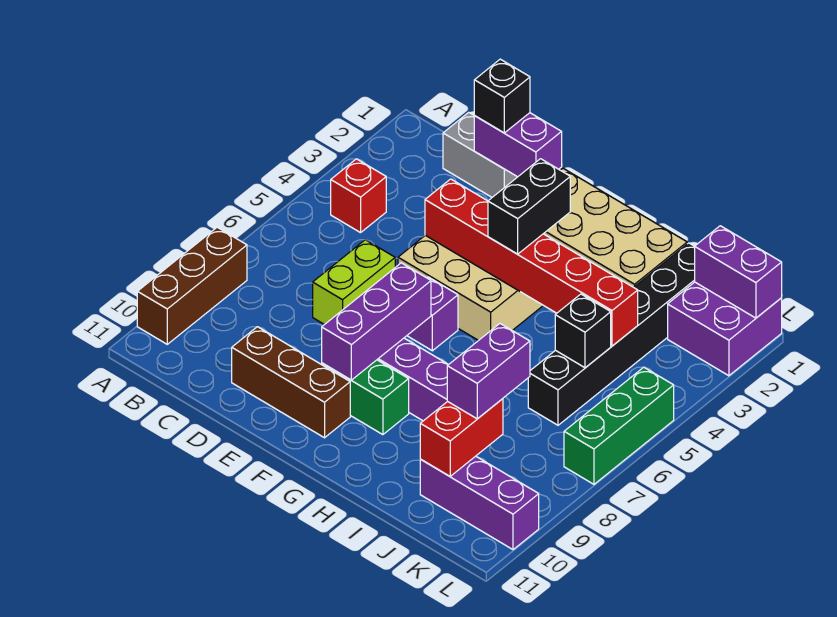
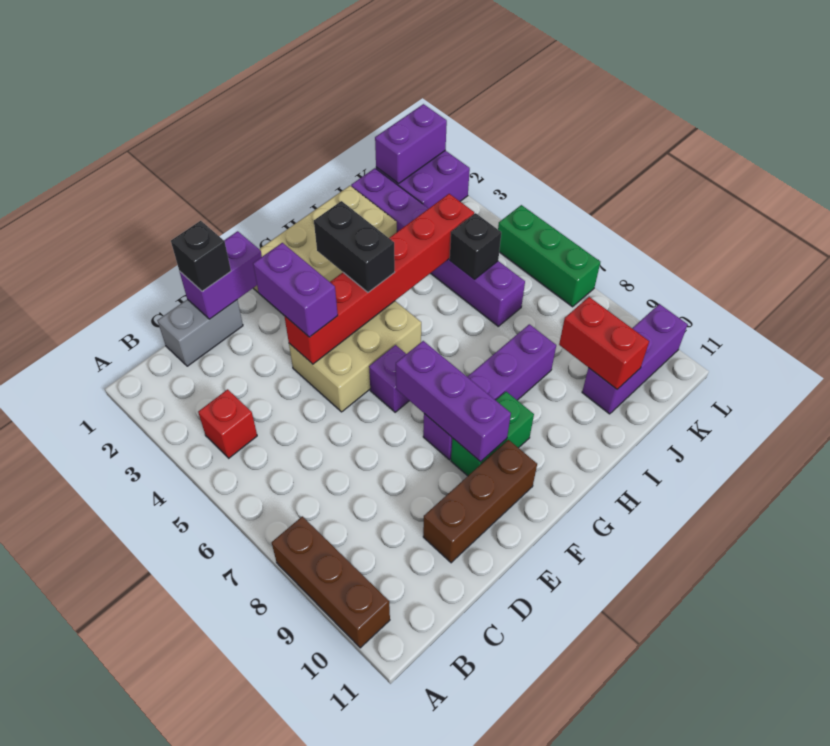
lime brick D6:D7 level 1 -> none
black brick J1:J6 level 1 -> purple brick J1:J6 level 1
purple brick J8:J9 level 3 -> purple brick E3:E4 level 3

